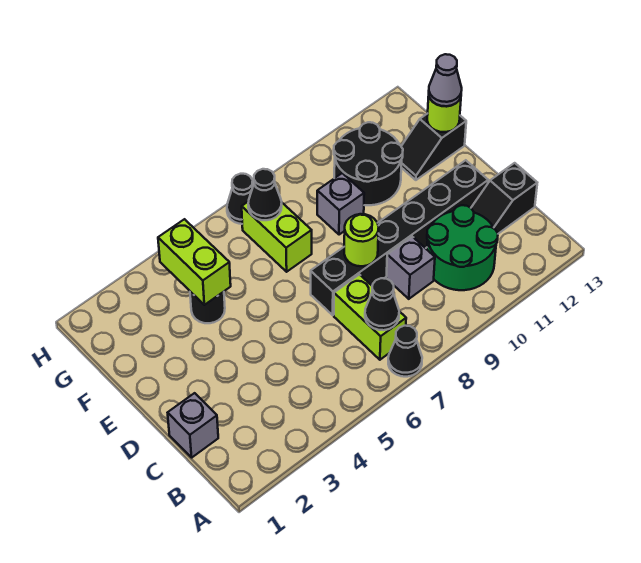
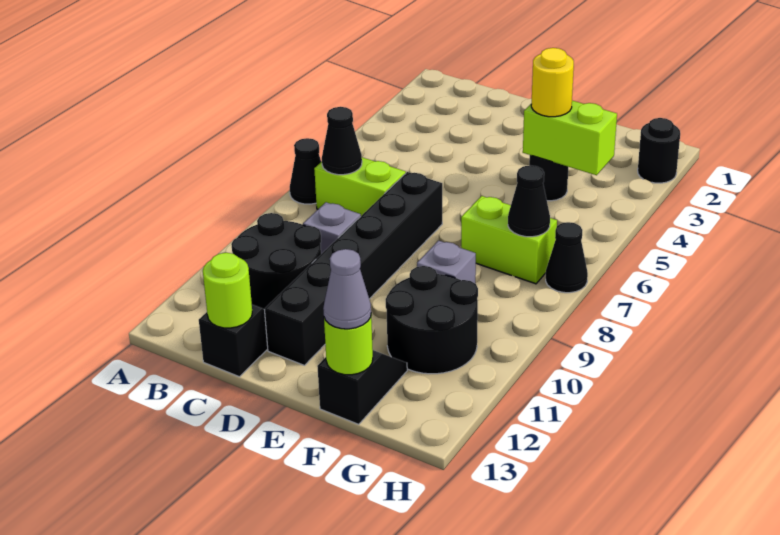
green round brick B10:C11 level 1 -> black round brick B10:C11 level 1
grey brick C1 level 1 -> none
lime round brick D8 level 2 -> lime round brick C13 level 2
none -> yellow round brick F4 level 3
none -> black round brick H2 level 1

